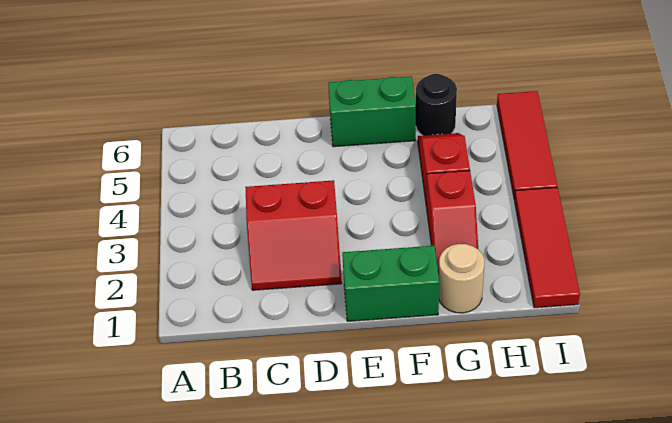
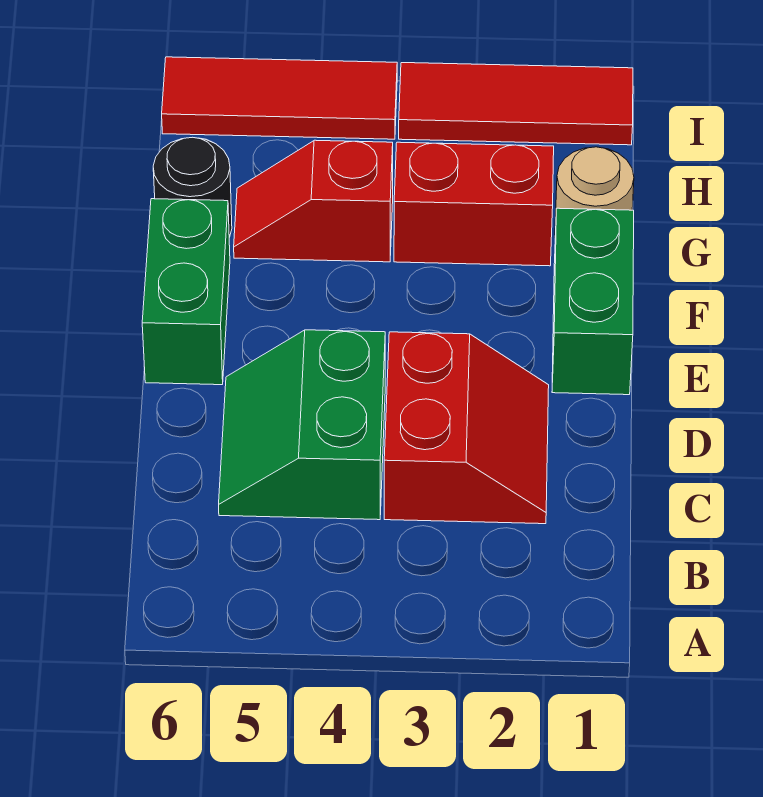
none -> green slope C4:D5 level 1 top 4
red slope G2:G3 level 1 top 3 -> red brick G2:G3 level 1

